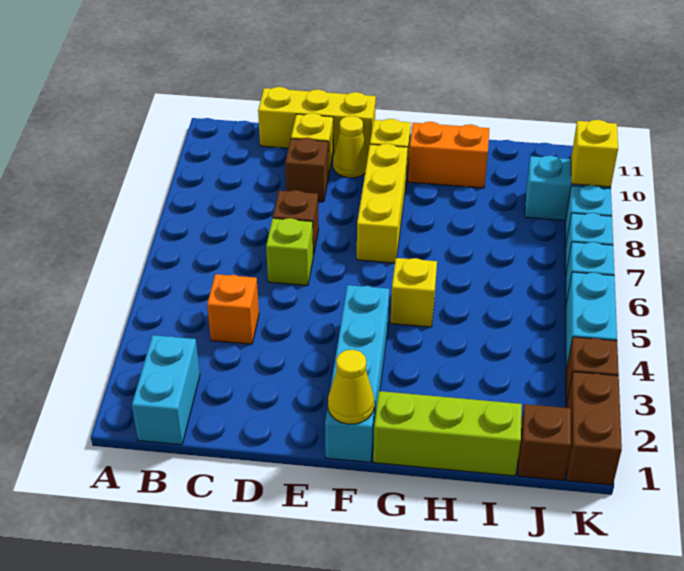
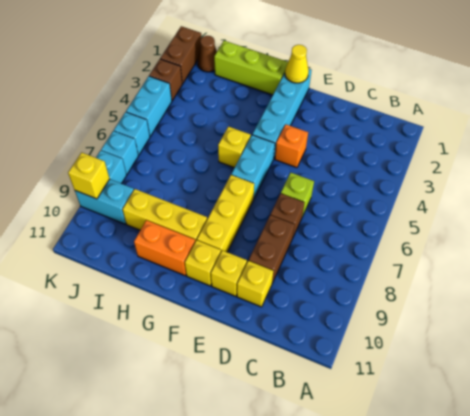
cyan brick B1:B2 level 1 -> cyan brick F5:F6 level 1
orange brick C4 level 1 -> orange brick E4 level 1
yellow brick C11:E11 level 1 -> yellow brick G9:I9 level 1
brown brick D9 level 1 -> brown brick D8:D9 level 1
yellow cone E10 level 1 -> yellow brick E10 level 1
brown brick J1 level 1 -> brown cone J1 level 1

